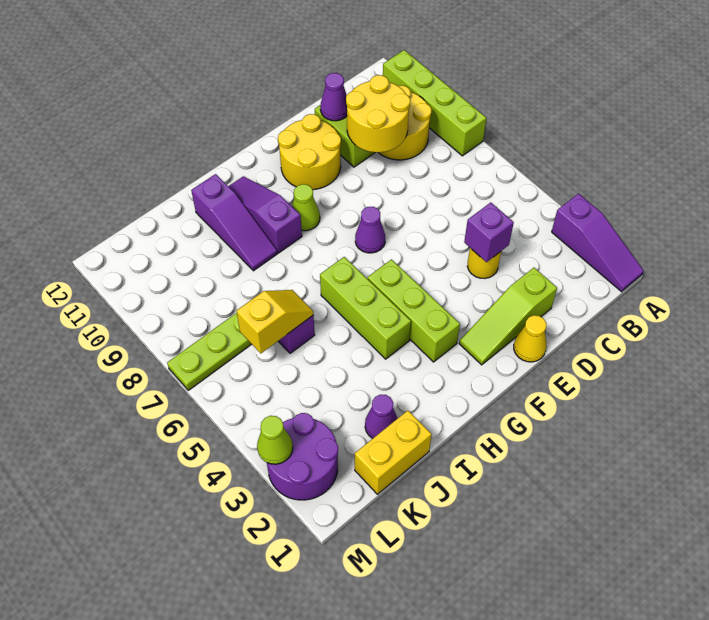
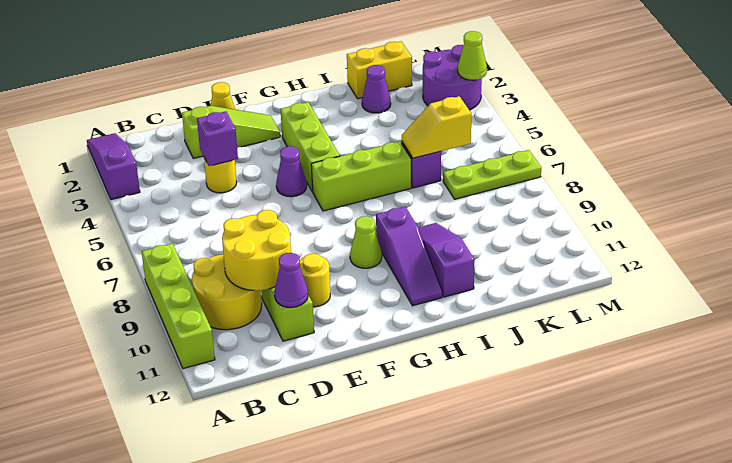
yellow round brick E10:F11 level 1 -> yellow round brick E10 level 1
purple cone F7 level 1 -> purple cone F5 level 1
lime brick H4:H6 level 1 -> lime brick G6:I6 level 1

